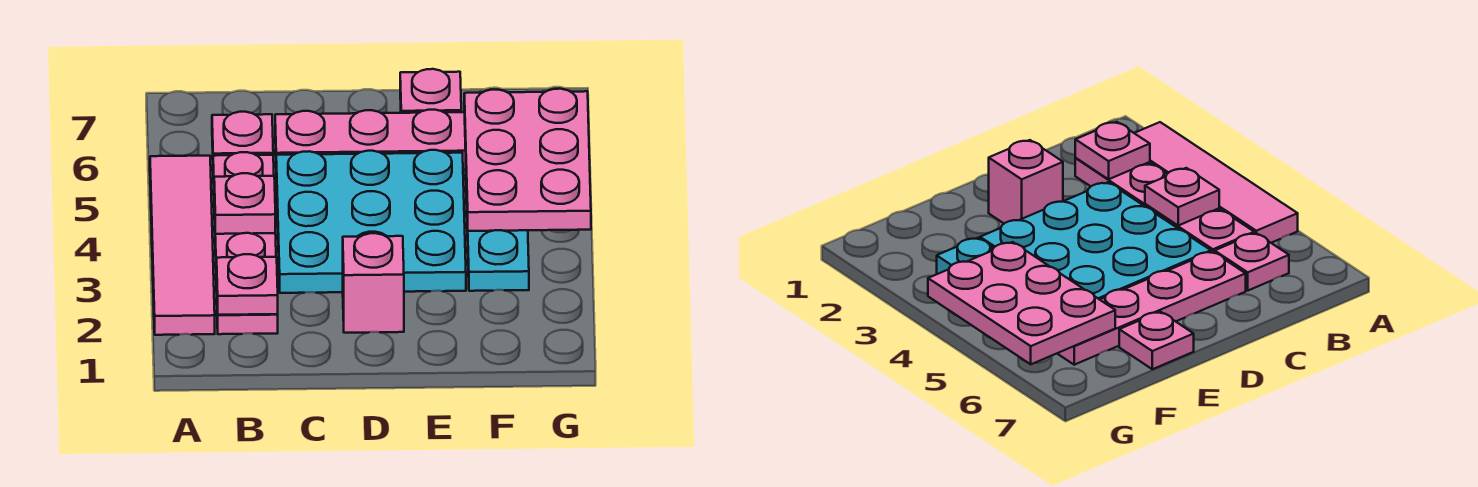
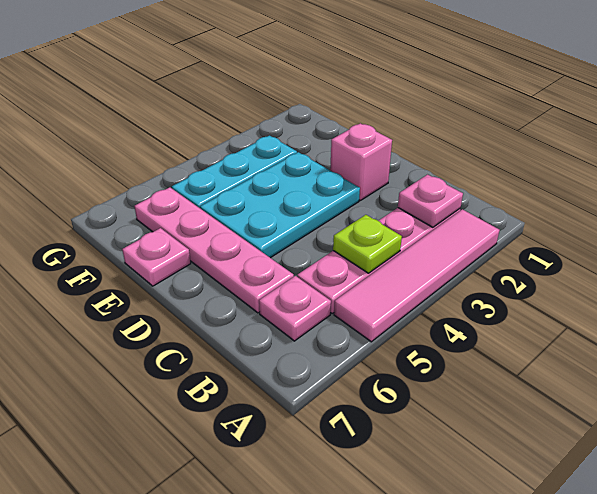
pink plate B4 level 2 -> lime plate B4 level 2
cyan plate C3:E5 level 1 -> cyan plate D3:E5 level 1
pink plate F4:G6 level 2 -> none

